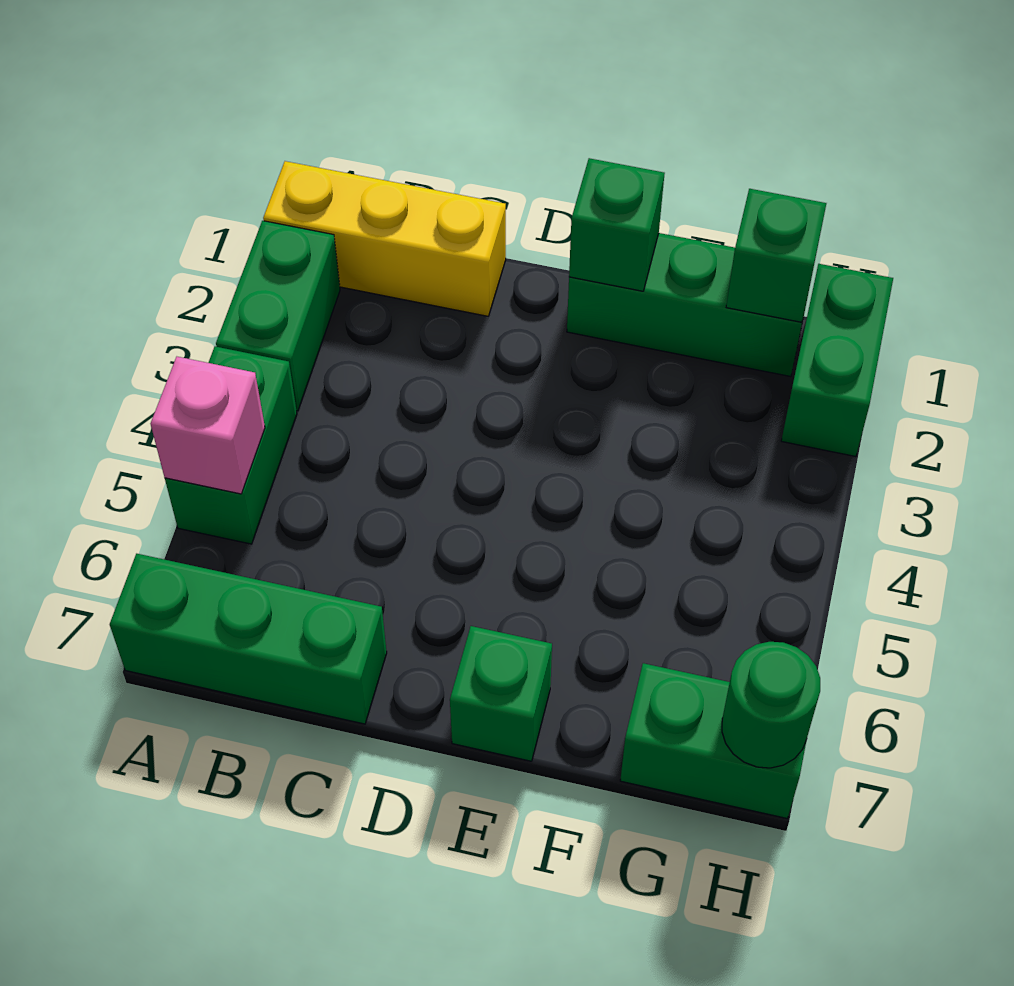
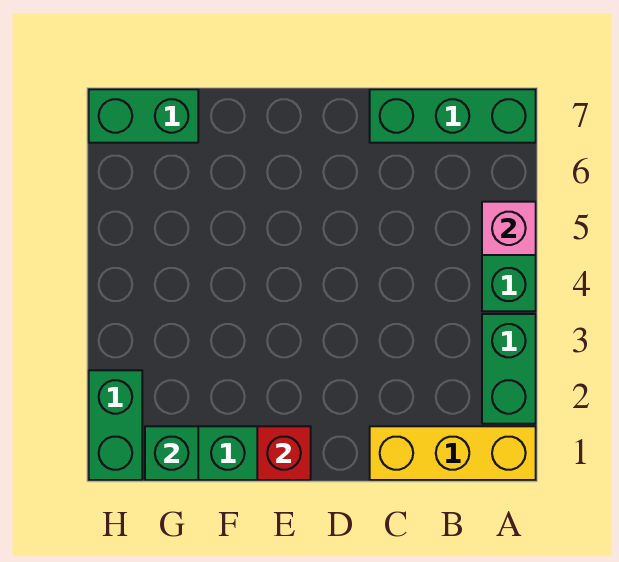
green brick E1 level 2 -> red brick E1 level 2
green brick E7 level 1 -> none
green round brick H7 level 2 -> none

